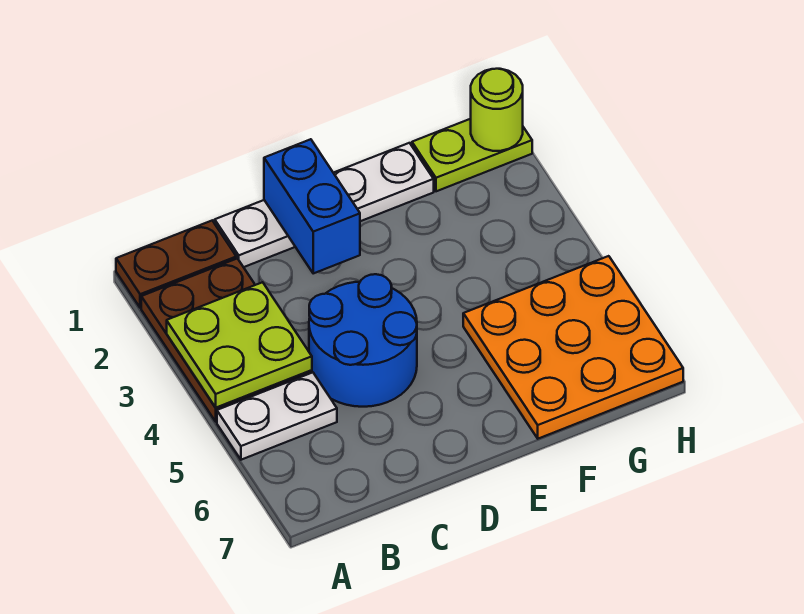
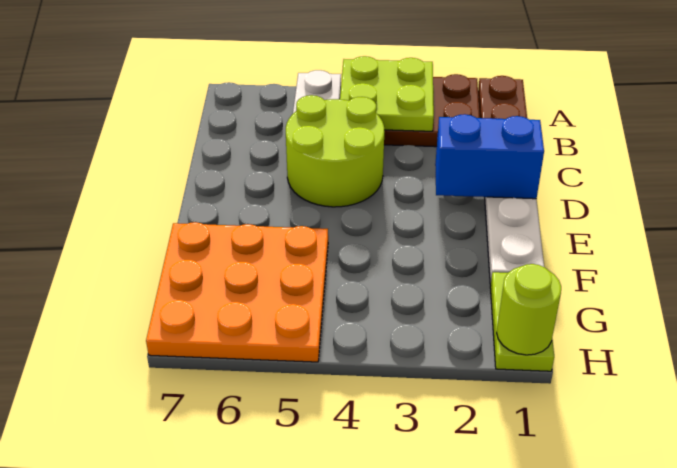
blue round brick C4:D5 level 1 -> lime round brick C4:D5 level 1

